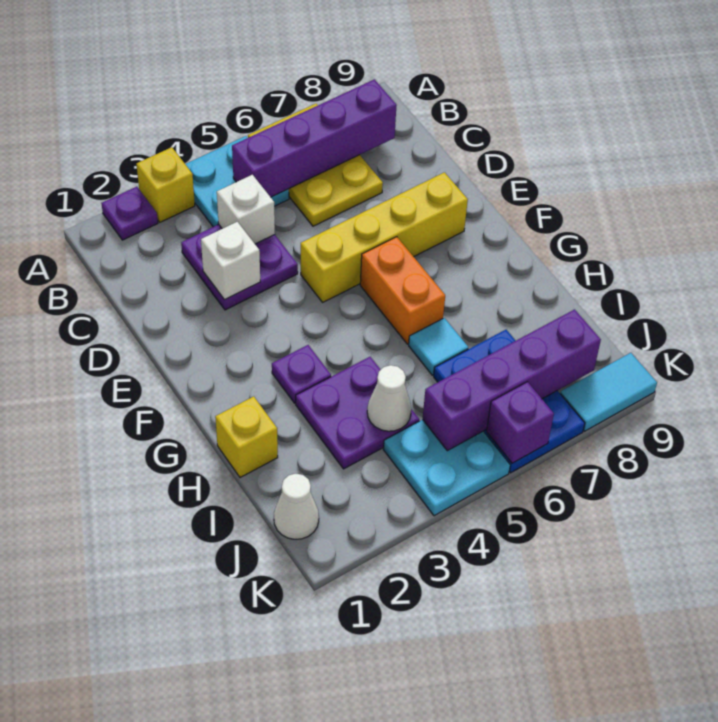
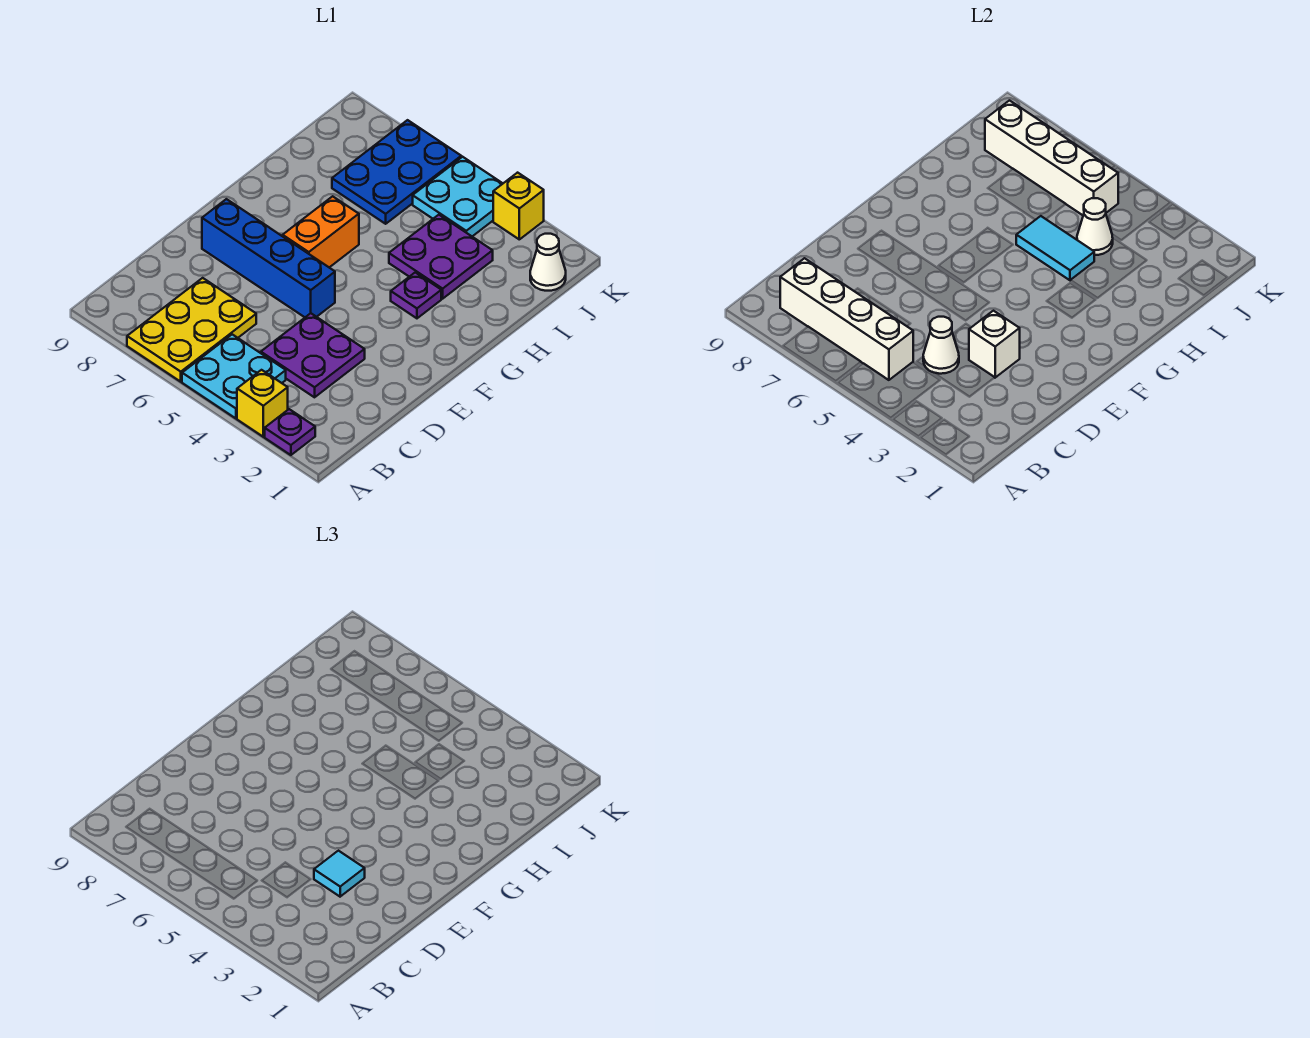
purple brick B5:B8 level 2 -> white brick B5:B8 level 2
white brick C4 level 2 -> white cone C4 level 2
yellow brick E5:E8 level 1 -> blue brick E5:E8 level 1
yellow brick H1 level 1 -> yellow brick K3 level 1
cyan tile H6 level 1 -> cyan tile D3 level 3
purple brick J5:J8 level 2 -> white brick J5:J8 level 2
purple brick K6 level 2 -> none
cyan tile K8:K9 level 1 -> cyan tile H4:H5 level 2

